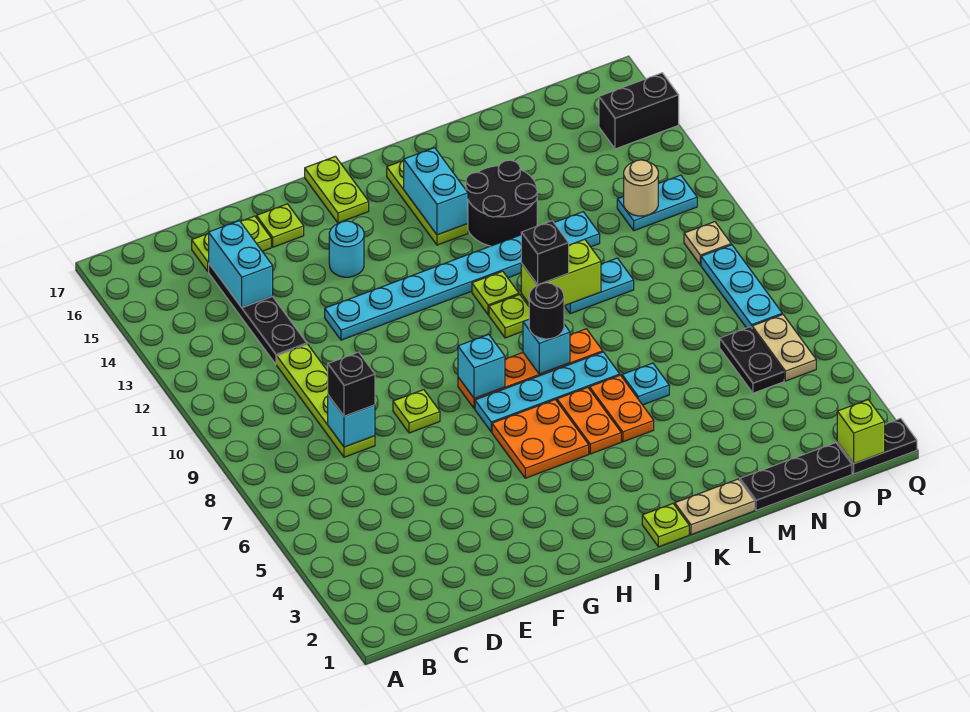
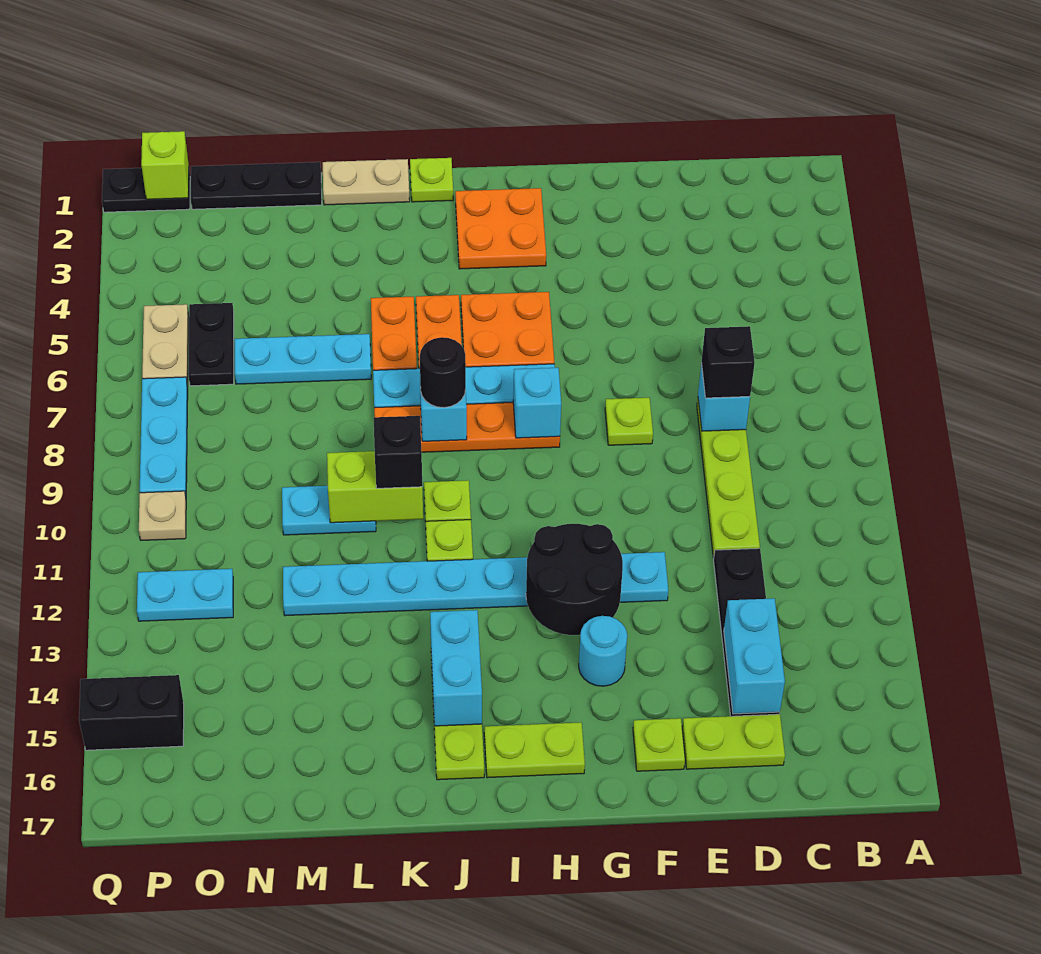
none -> orange plate H2:I3 level 1
lime plate H16:H17 level 1 -> lime plate H16:I16 level 1
black round brick K13:L14 level 1 -> black round brick G12:H13 level 2
cyan plate L6 level 1 -> cyan plate L6:N6 level 1
tan round brick O12 level 2 -> none

